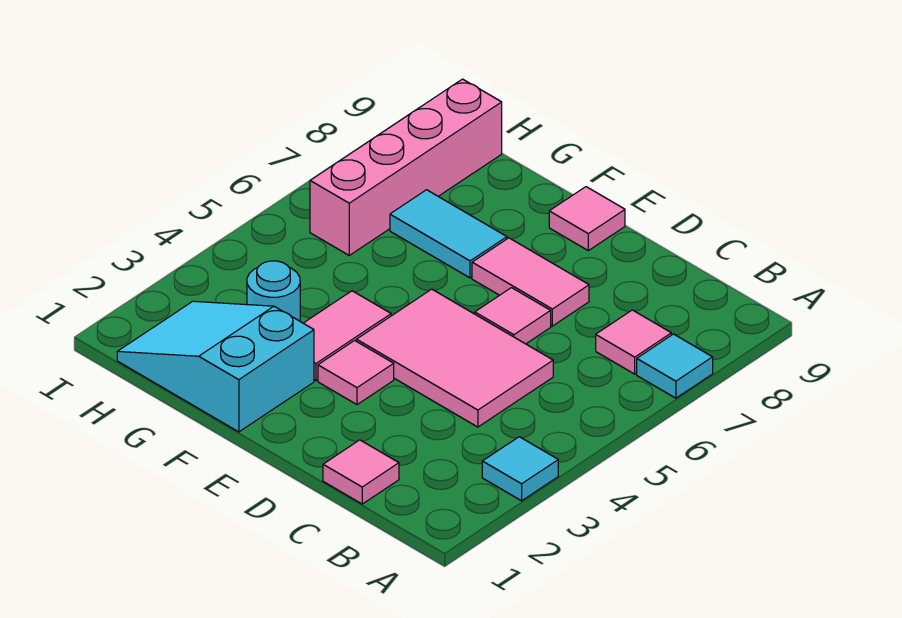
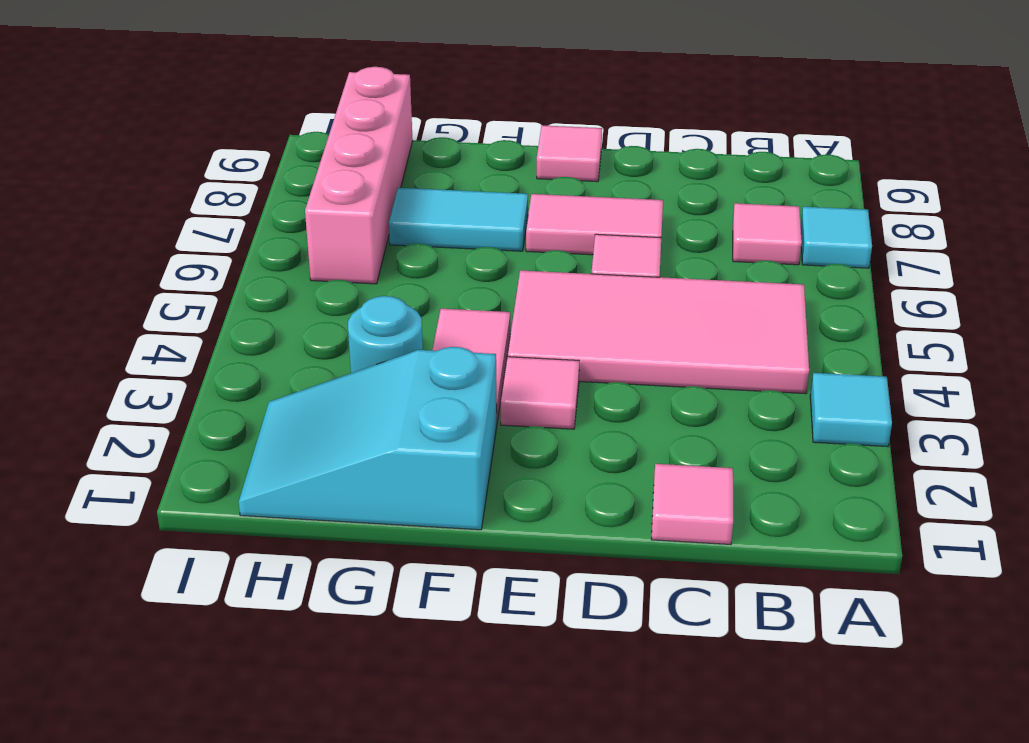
pink tile C4:E5 level 1 -> pink tile B4:E5 level 1

